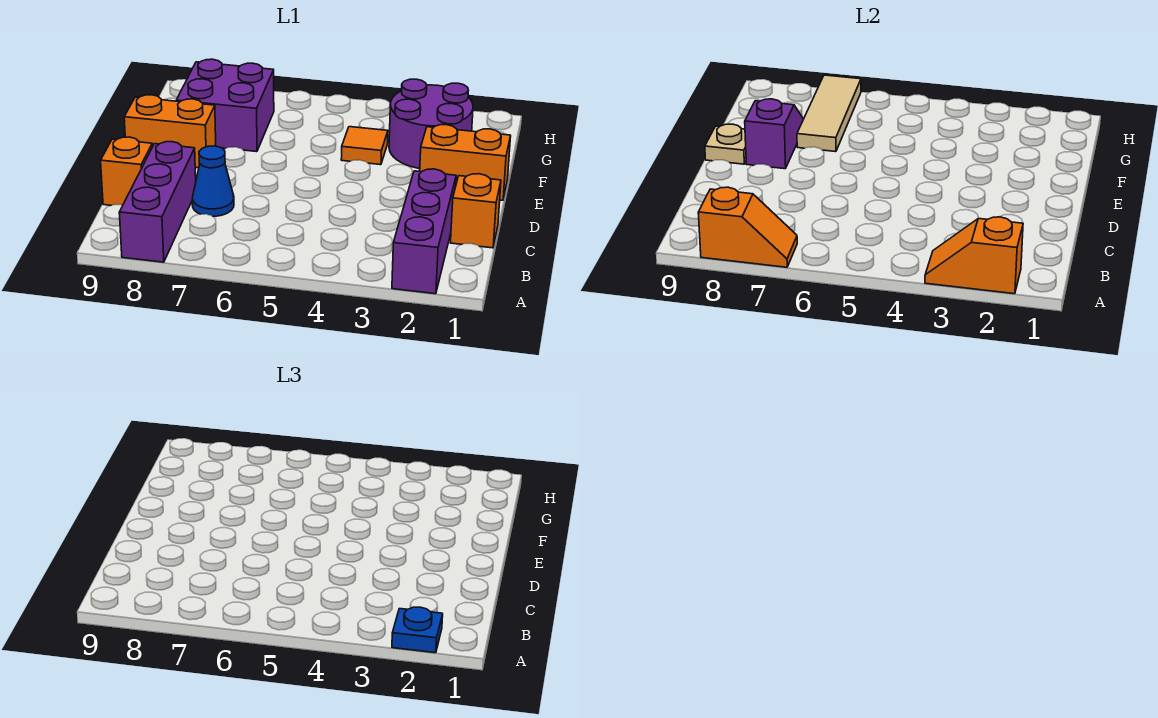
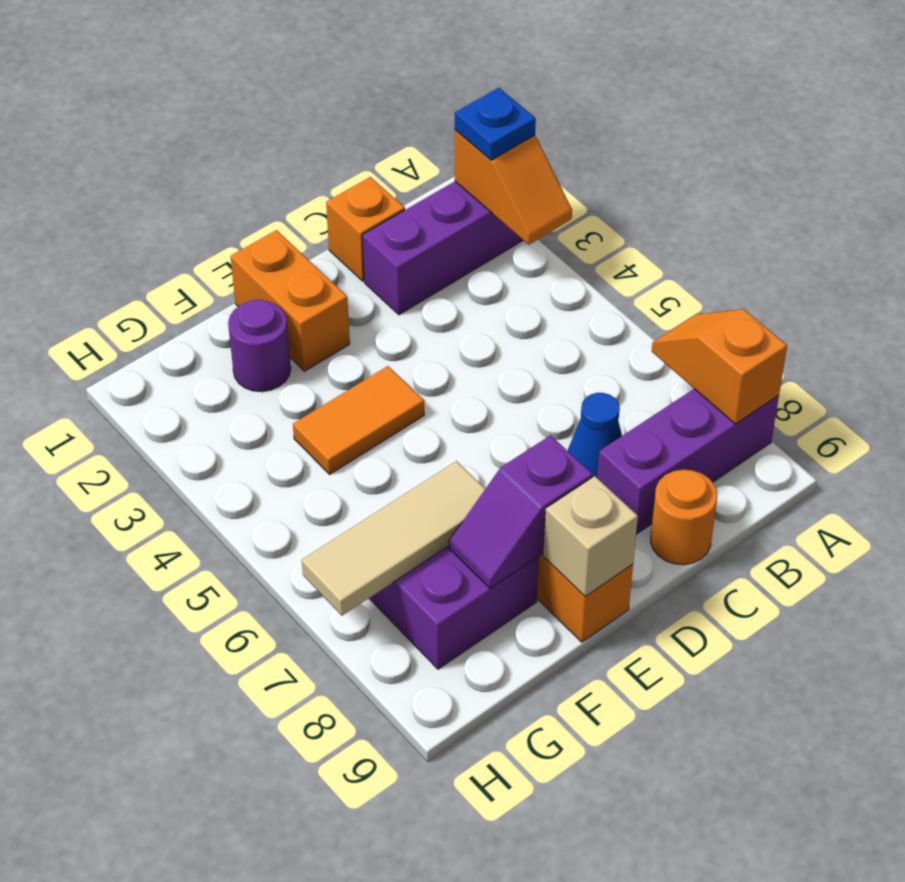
orange brick C9 level 1 -> orange round brick C9 level 1
tan plate E9 level 2 -> tan brick E9 level 2
purple round brick F2:G3 level 1 -> purple round brick F2 level 1
orange tile F4 level 1 -> orange tile E4:F4 level 1

